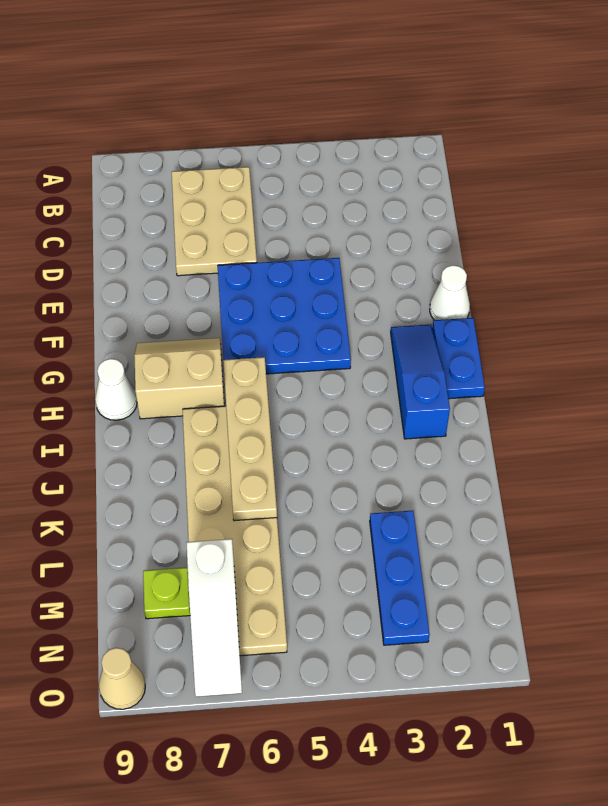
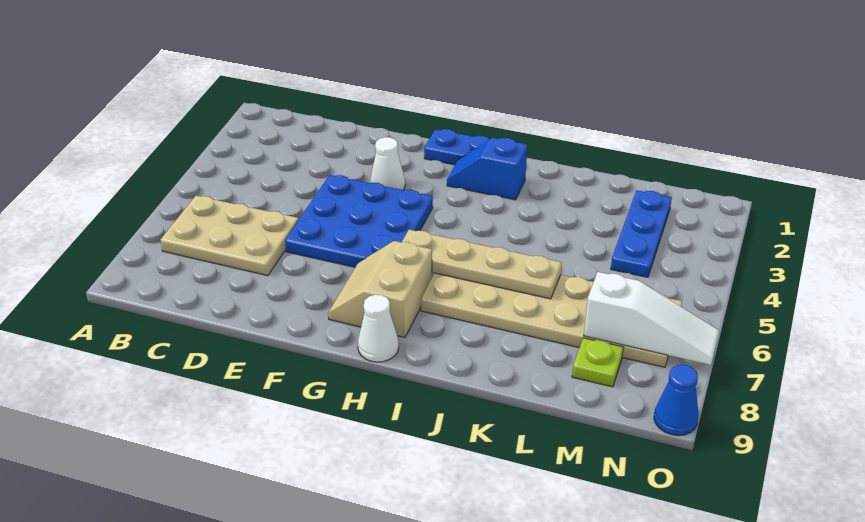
white cone F1 level 1 -> white cone F3 level 1
blue slope G2:I2 level 1 top I -> blue slope H2:I2 level 1 top I
blue plate L3:N3 level 1 -> blue plate M2:M4 level 1
tan cone O9 level 1 -> blue cone O9 level 1

